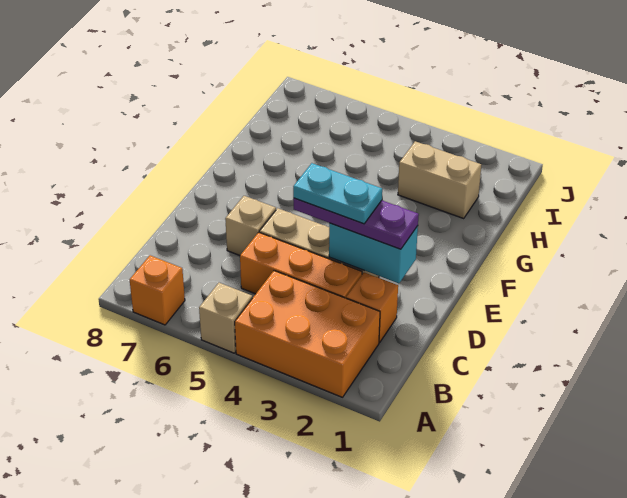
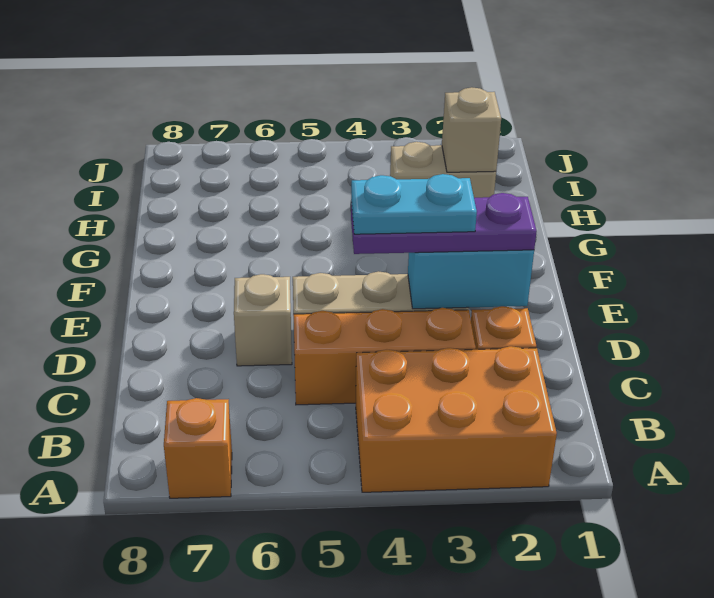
tan brick A5 level 1 -> tan brick H2 level 2

